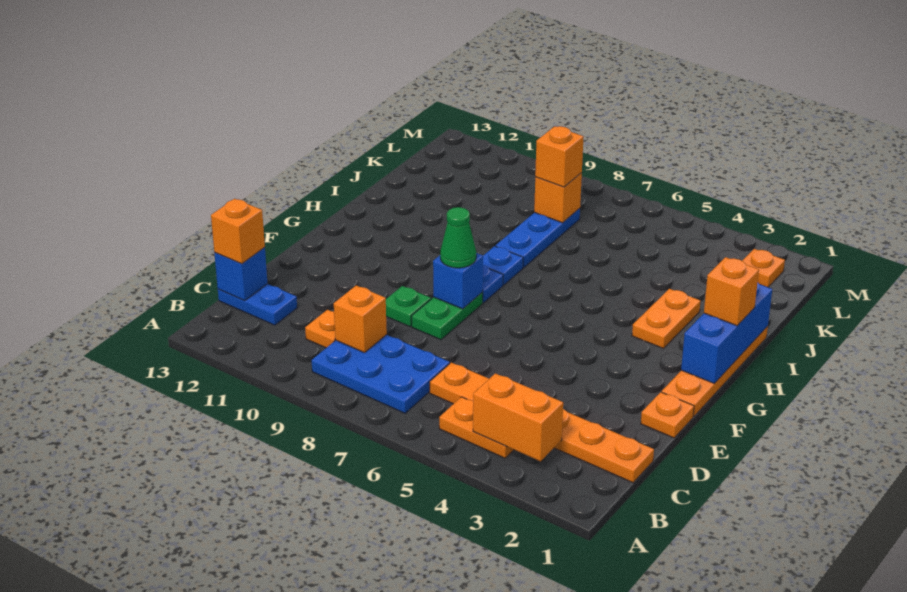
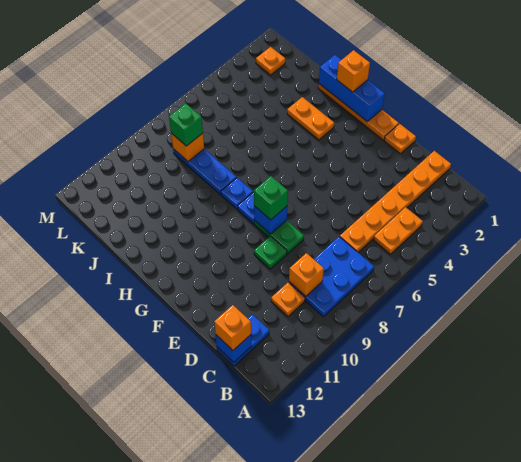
orange brick B3:B4 level 2 -> none
green cone F8 level 3 -> green brick F8 level 3
orange brick K8 level 3 -> green brick K8 level 3

